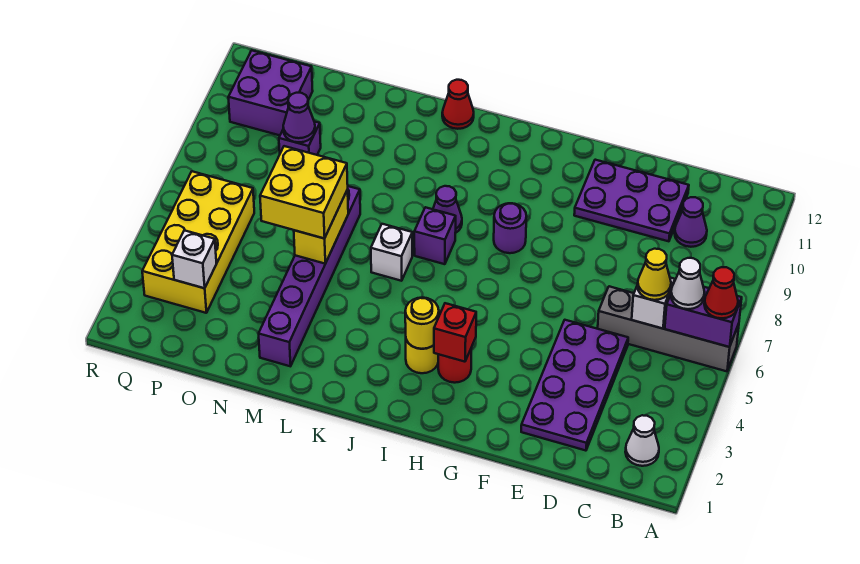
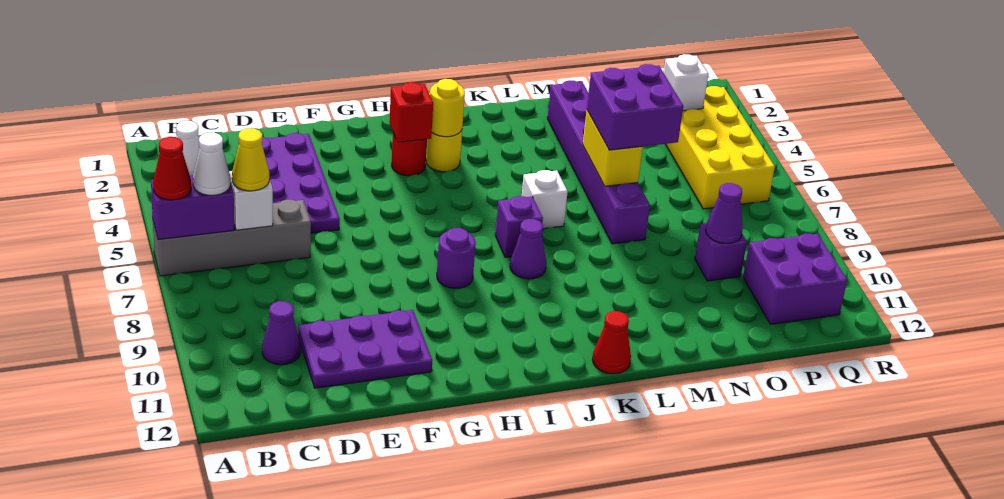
yellow brick M5:N6 level 3 -> purple brick M5:N6 level 3

